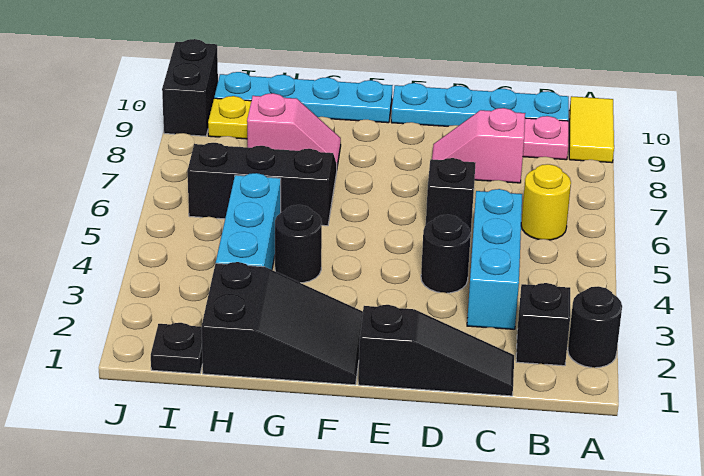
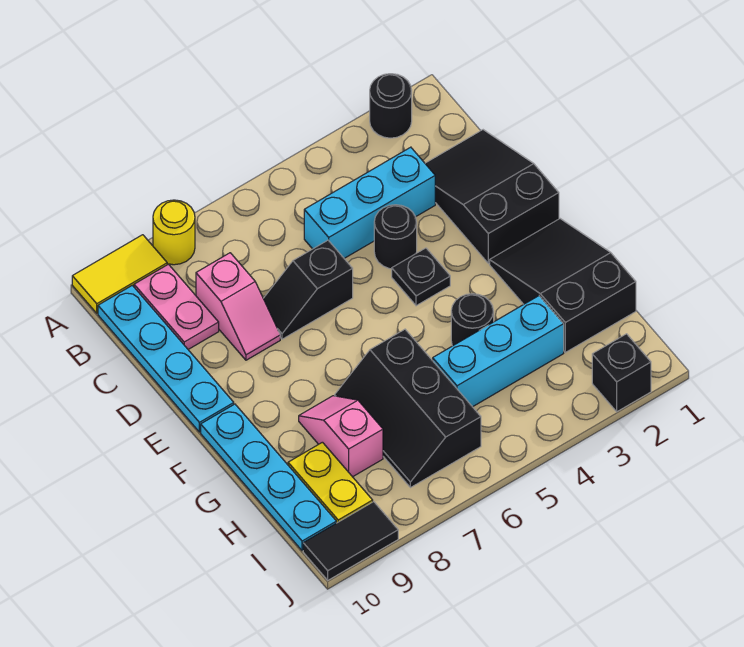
black brick B2 level 1 -> black brick J2 level 1
yellow round brick B6 level 1 -> yellow round brick A8 level 1
black slope C1:E1 level 1 top E -> black slope C1:E2 level 1 top E
black plate I1 level 1 -> black plate E4 level 1
black brick J9:J10 level 1 -> black tile J9:J10 level 1

